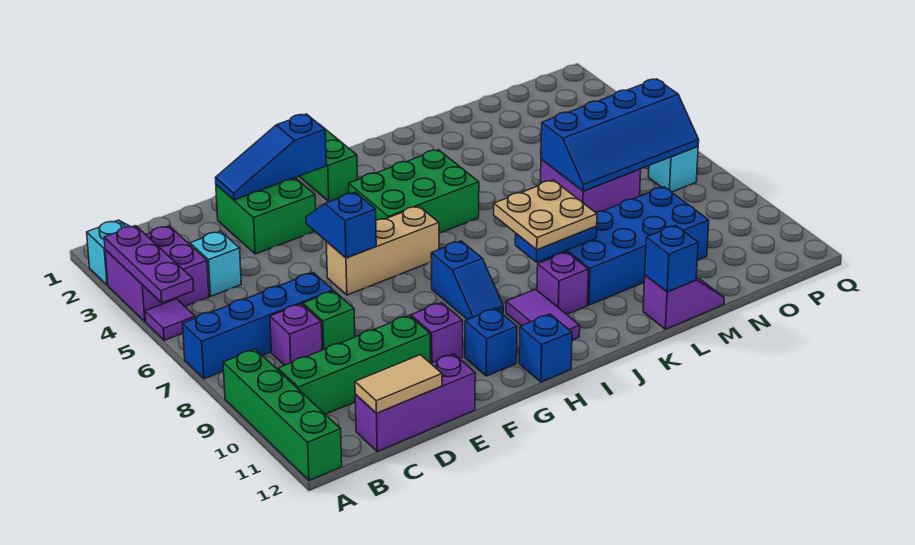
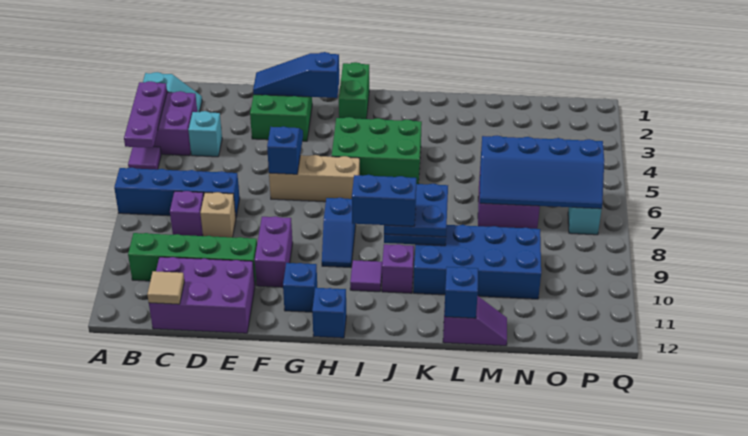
green brick A9:A12 level 1 -> none
purple brick C12:E12 level 1 -> purple brick C11:E12 level 1
tan tile C12:D12 level 2 -> tan tile C12 level 2
green brick D8 level 1 -> tan brick D8 level 1
purple brick F10 level 1 -> purple brick F9:F10 level 1
none -> blue brick I9:J9 level 4
purple tile I10:I11 level 1 -> purple tile I10 level 1
tan plate J8:K9 level 3 -> blue plate J8:K9 level 3

